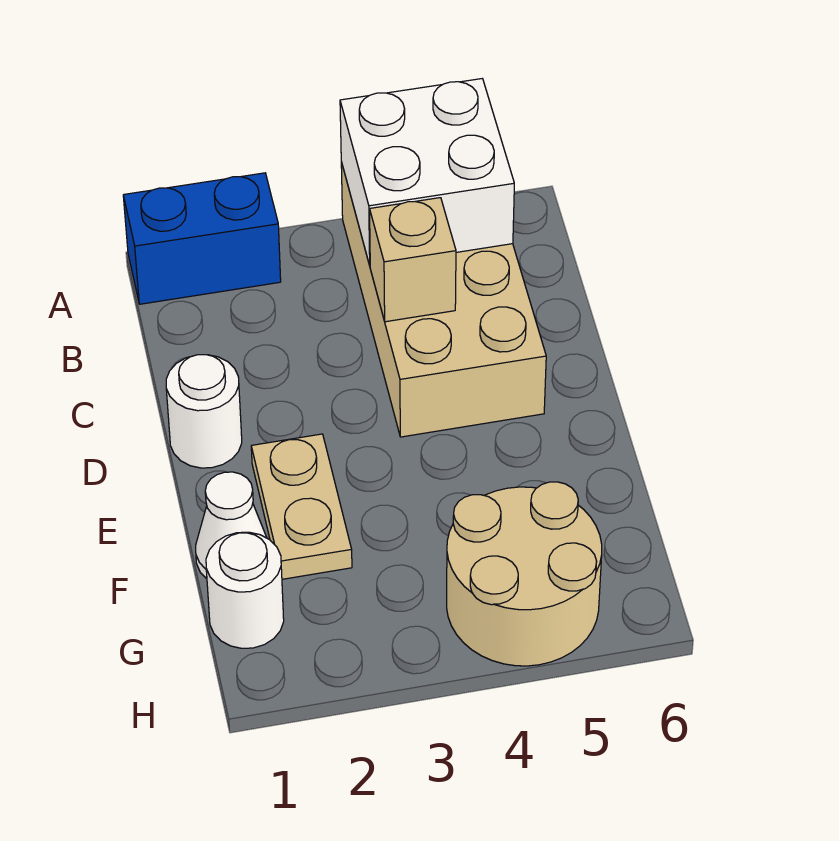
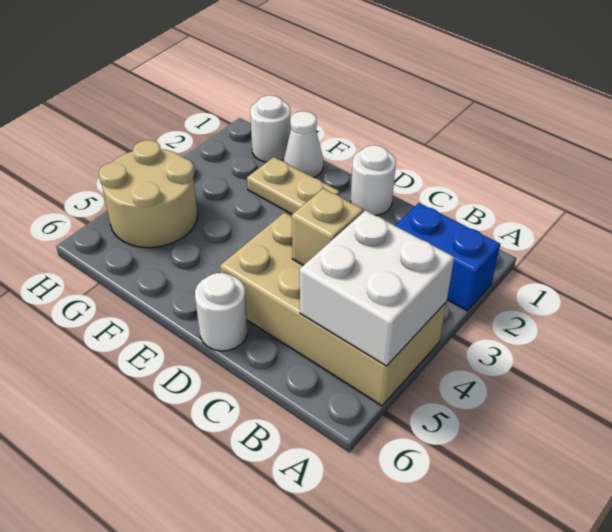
blue brick A1:A2 level 1 -> blue brick A2:B2 level 1
none -> white round brick D6 level 1

